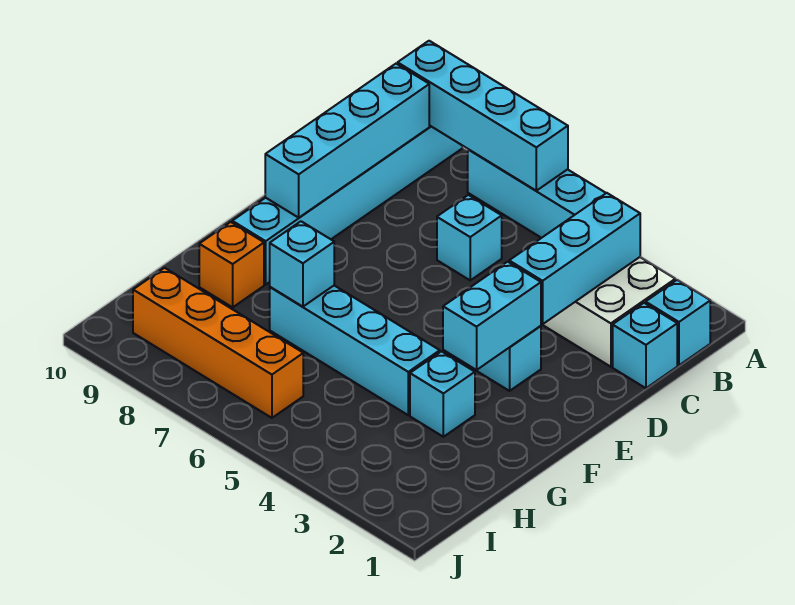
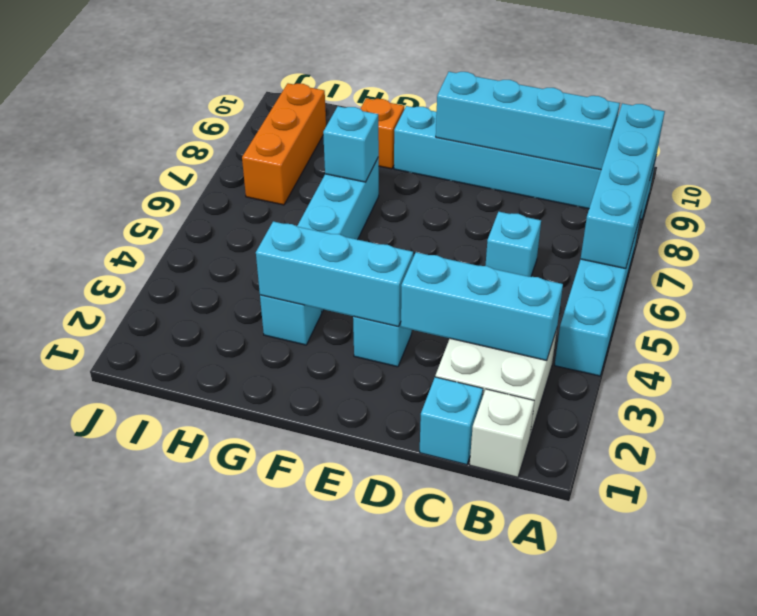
cyan brick B1 level 1 -> white brick B1 level 1
cyan brick E3:F3 level 2 -> cyan brick E3:G3 level 2
orange brick I6:I9 level 1 -> orange brick I7:I9 level 1

